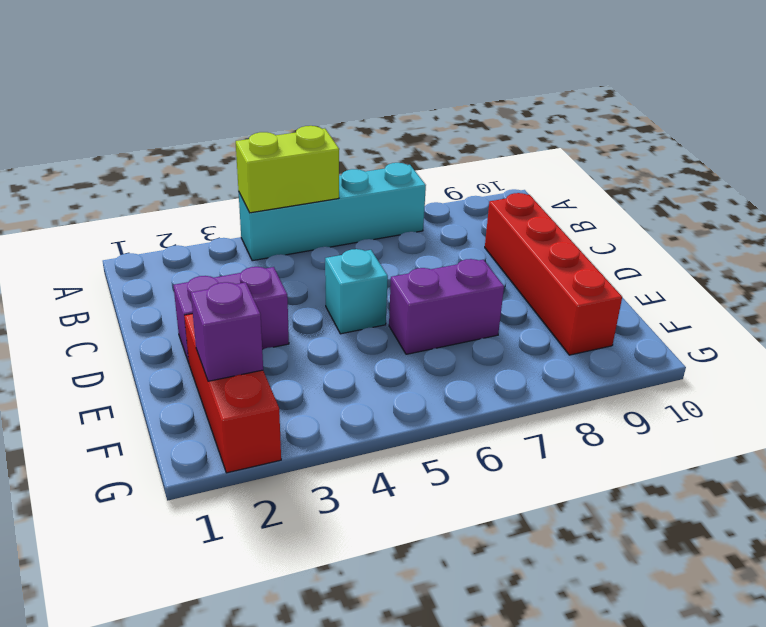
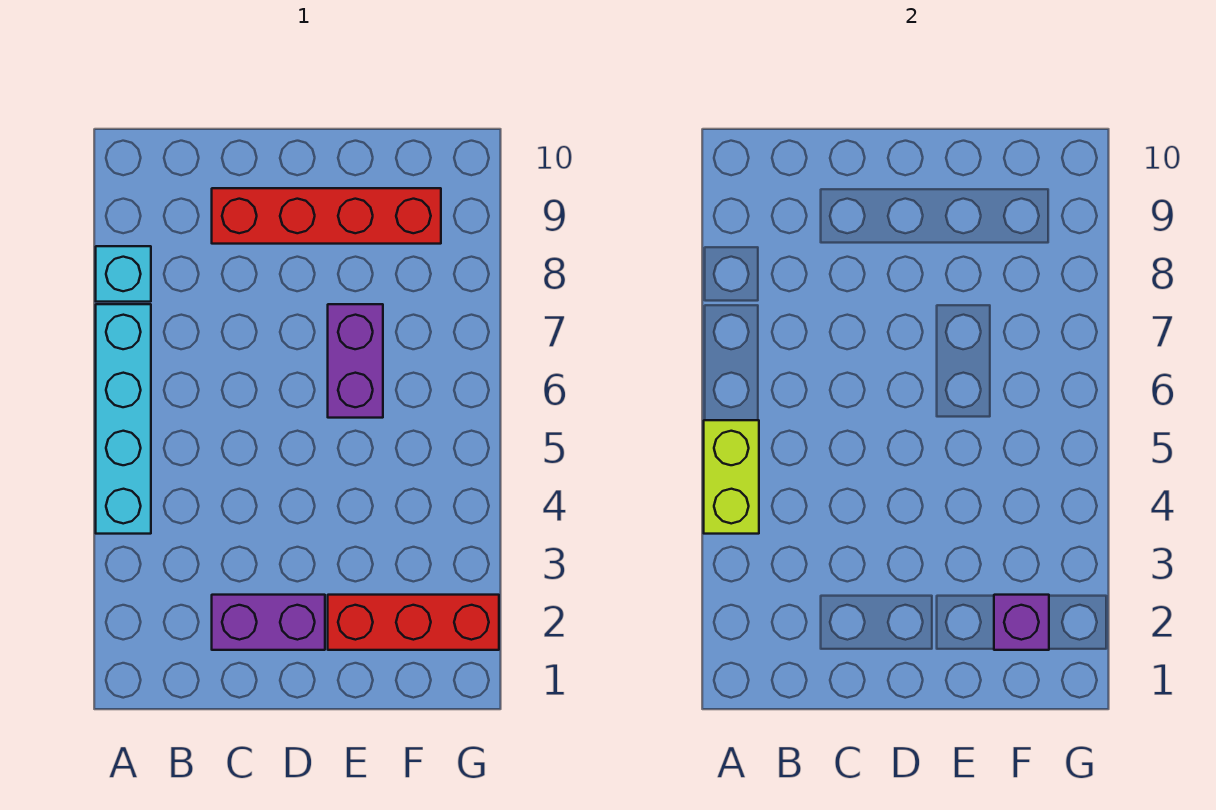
purple brick D2:D3 level 1 -> purple brick C2:D2 level 1
cyan brick D5 level 1 -> cyan brick A8 level 1

